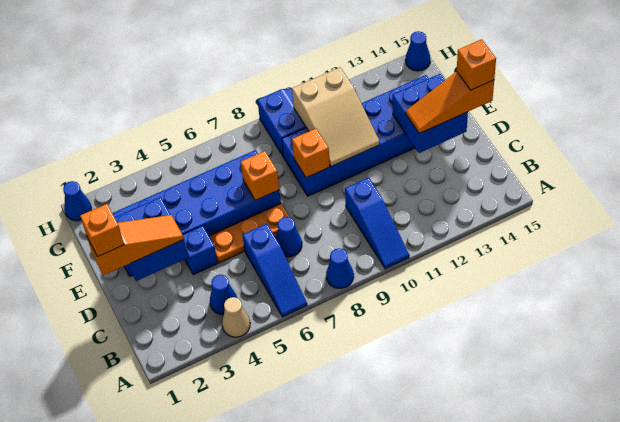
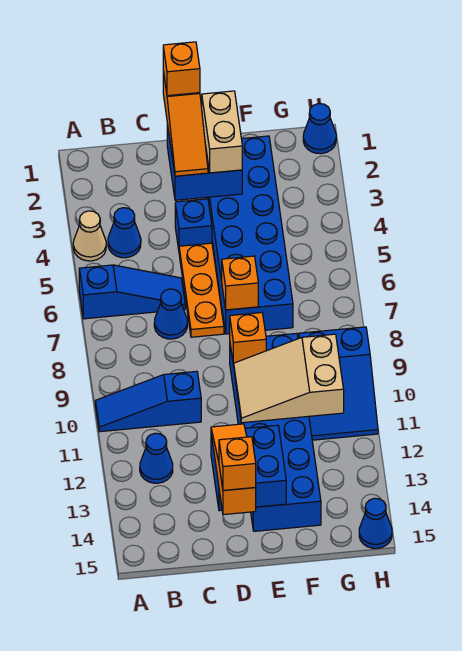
blue slope A6:C6 level 1 top C -> blue slope A6:C6 level 1 top A
blue cone A8 level 1 -> blue cone B12 level 1
none -> tan brick E2:E3 level 3

